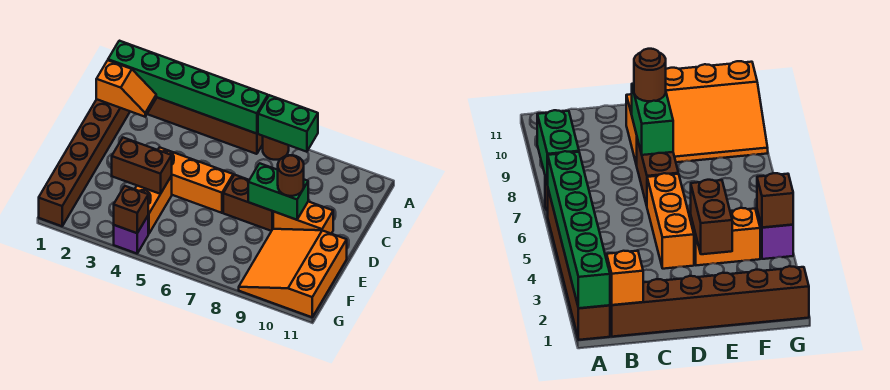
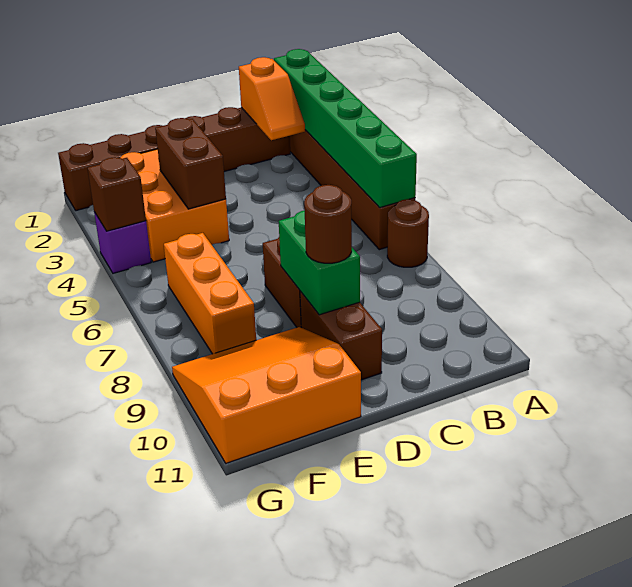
green brick A7:A8 level 2 -> none
orange brick D4:D6 level 1 -> orange brick F6:F8 level 1
orange brick D9:D10 level 1 -> brown brick D9:D10 level 1
orange brick E4:F4 level 1 -> orange brick E2:F4 level 1

